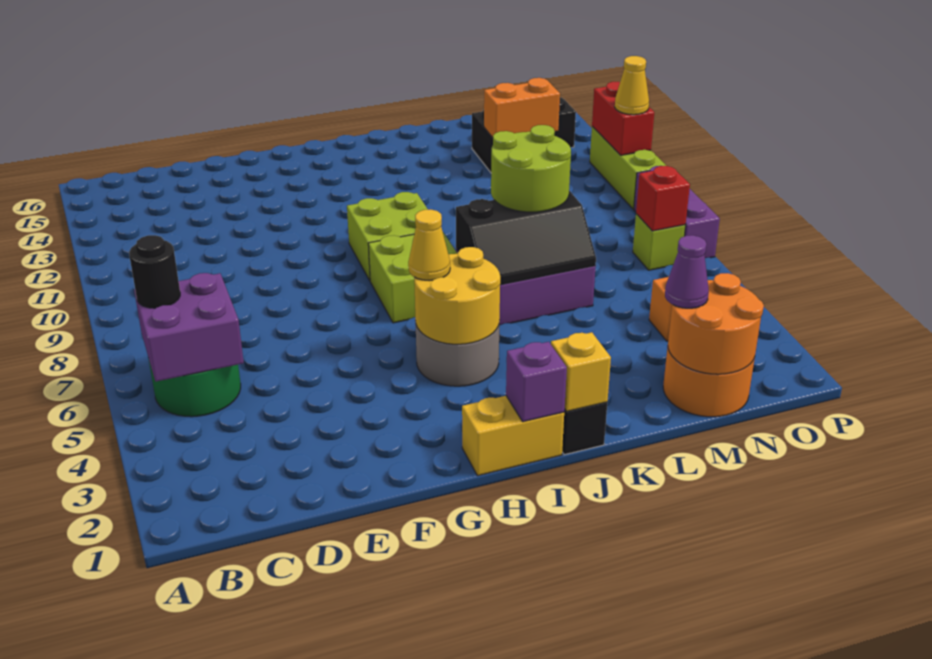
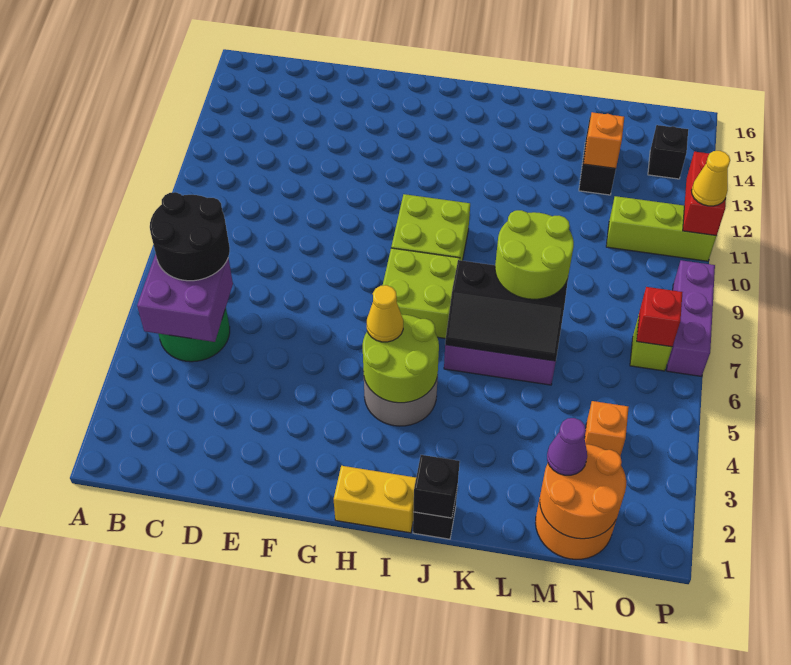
black round brick B6 level 3 -> black round brick B6:C7 level 3
yellow round brick H4:I5 level 2 -> lime round brick H4:I5 level 2
purple brick I1 level 2 -> none
yellow brick J1 level 2 -> black brick J1 level 2
orange brick M13:N13 level 2 -> orange brick M13 level 2
lime brick P10:P12 level 1 -> lime brick N11:P11 level 1

